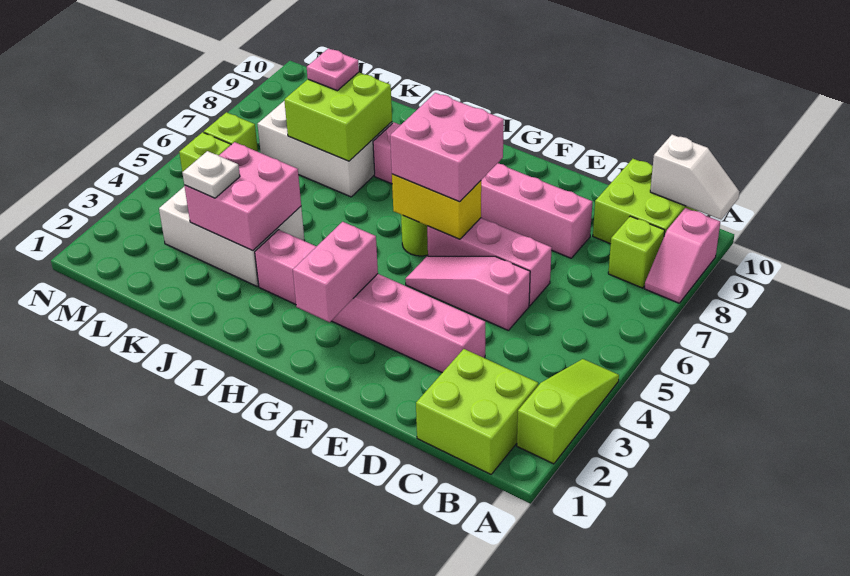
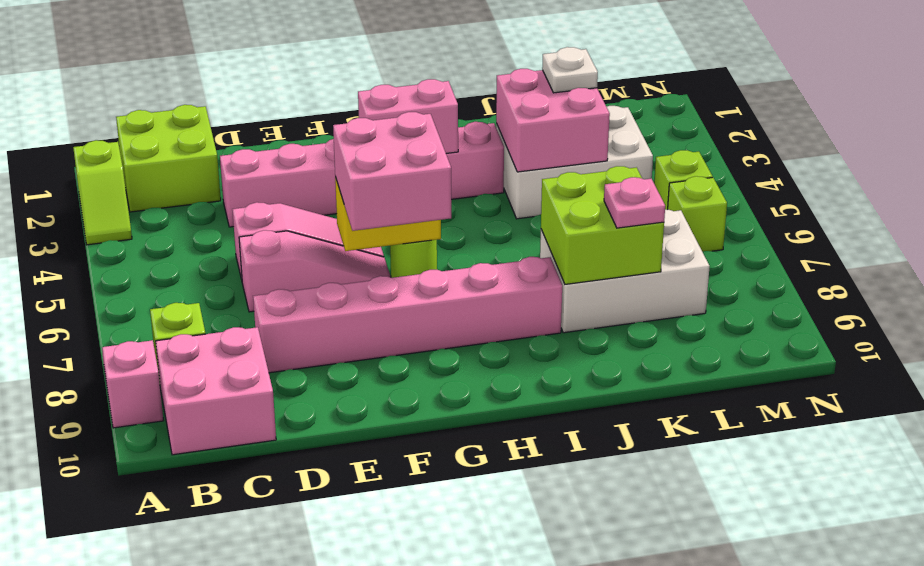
lime slope A2:A4 level 1 top 2 -> lime slope A2:A3 level 1 top 2
white slope A10:B10 level 2 top B -> none
lime brick B9:C10 level 1 -> pink brick B9:C10 level 1
pink brick D6:F6 level 1 -> pink slope D6:F6 level 1 top D
pink brick G2:G3 level 2 -> pink brick G3:H3 level 2

